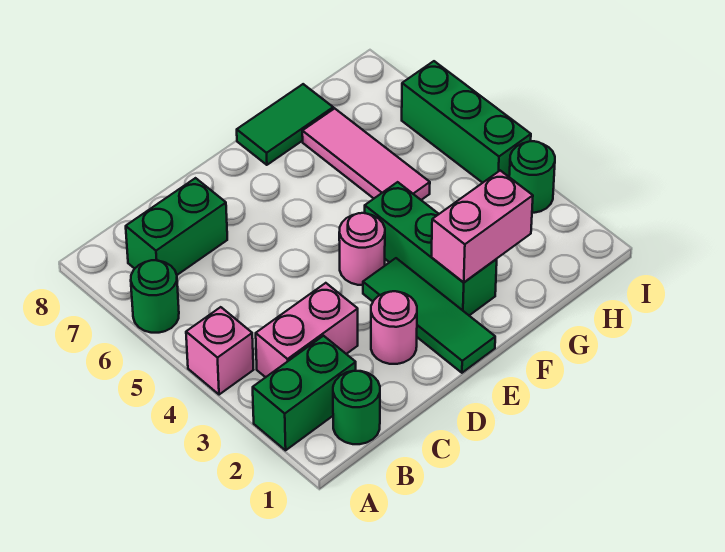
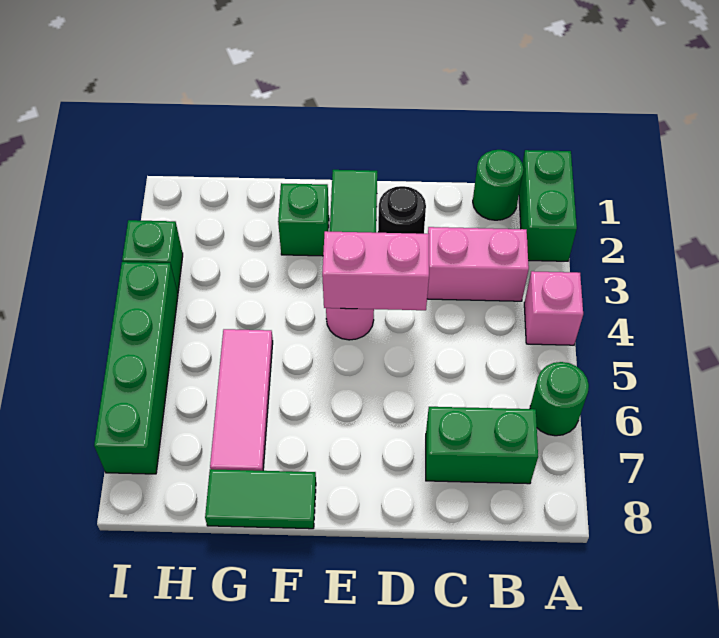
green brick A2:B2 level 1 -> green brick A1:A2 level 1
pink round brick D2 level 1 -> black round brick D2 level 1
green brick F2:F4 level 1 -> green brick F2 level 1
pink brick F2:G2 level 2 -> pink brick D4:E4 level 2
green round brick I3 level 1 -> green brick I3 level 1
green brick I4:I6 level 1 -> green brick I4:I7 level 1

